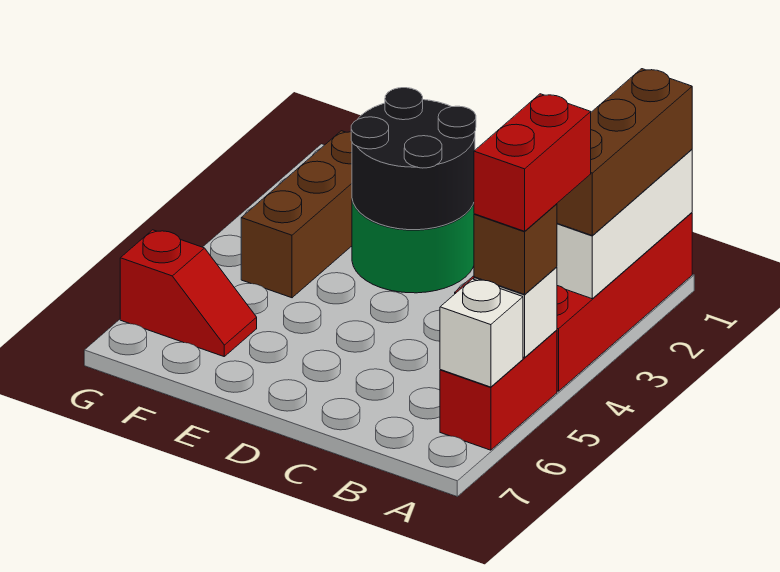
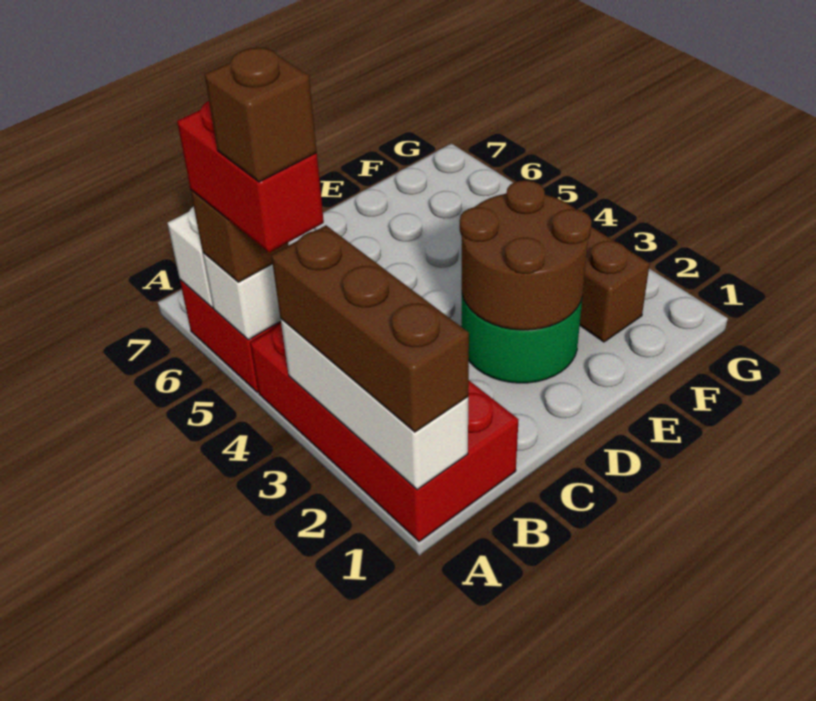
none -> brown brick A4 level 5
black round brick D2:E3 level 2 -> brown round brick D2:E3 level 2
red slope F6:G6 level 1 top G -> none

